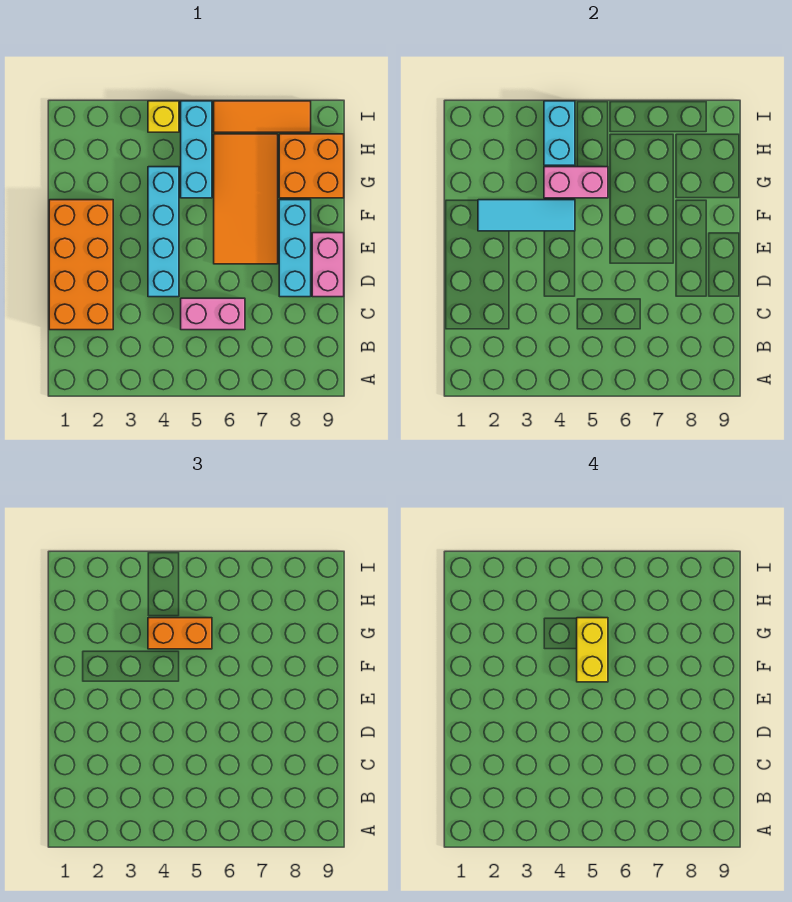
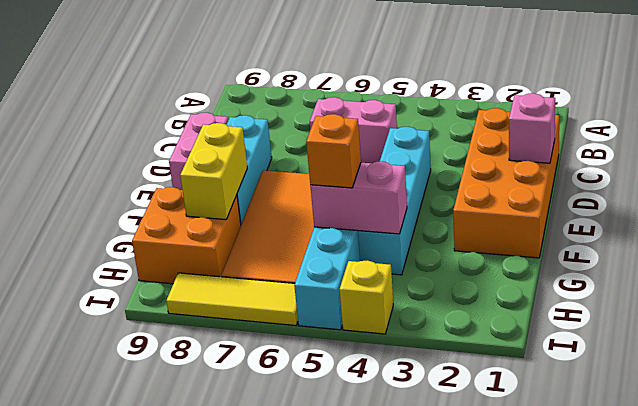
none -> pink brick D1 level 2
cyan tile F2:F4 level 2 -> none
yellow brick F5:G5 level 4 -> yellow brick F8:G8 level 2
orange brick G4:G5 level 3 -> orange brick G5 level 3
cyan brick H4:I4 level 2 -> none
orange tile I6:I8 level 1 -> yellow tile I6:I8 level 1

